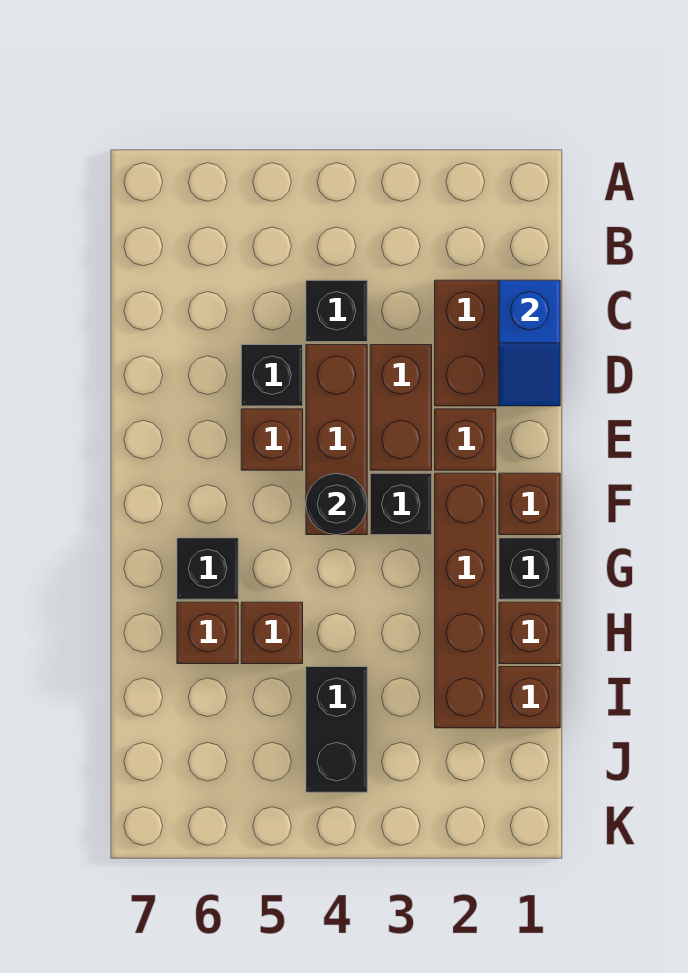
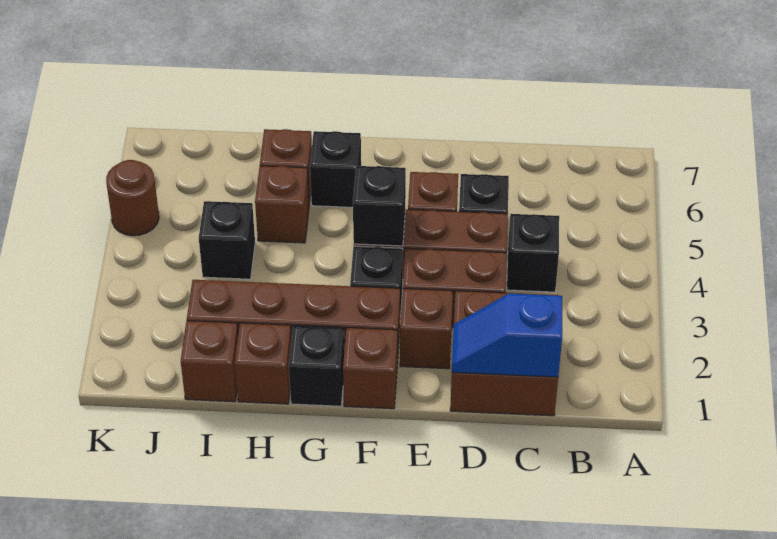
black round brick F4 level 2 -> black brick F4 level 2
black brick I4:J4 level 1 -> black brick I4 level 1
none -> brown round brick K5 level 1

